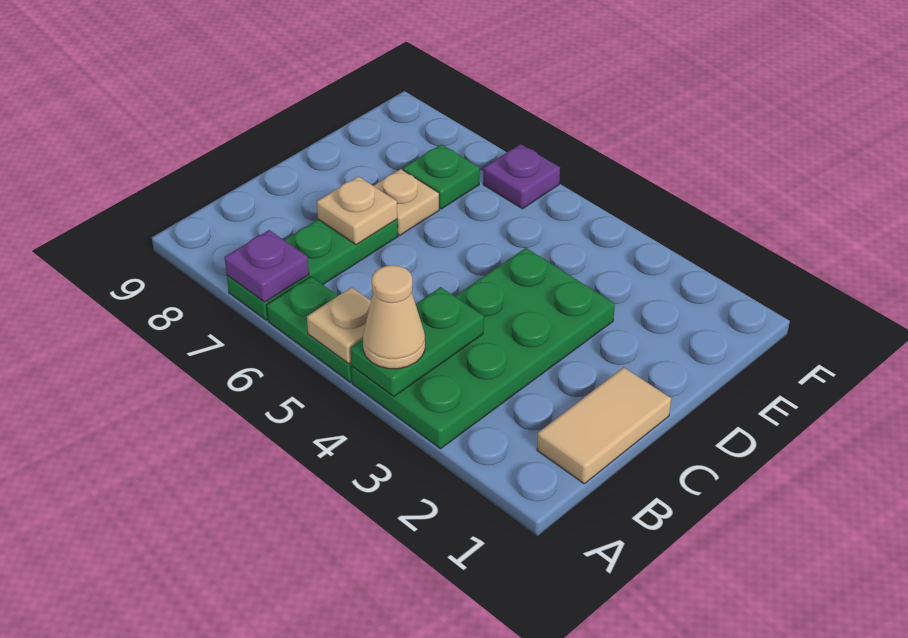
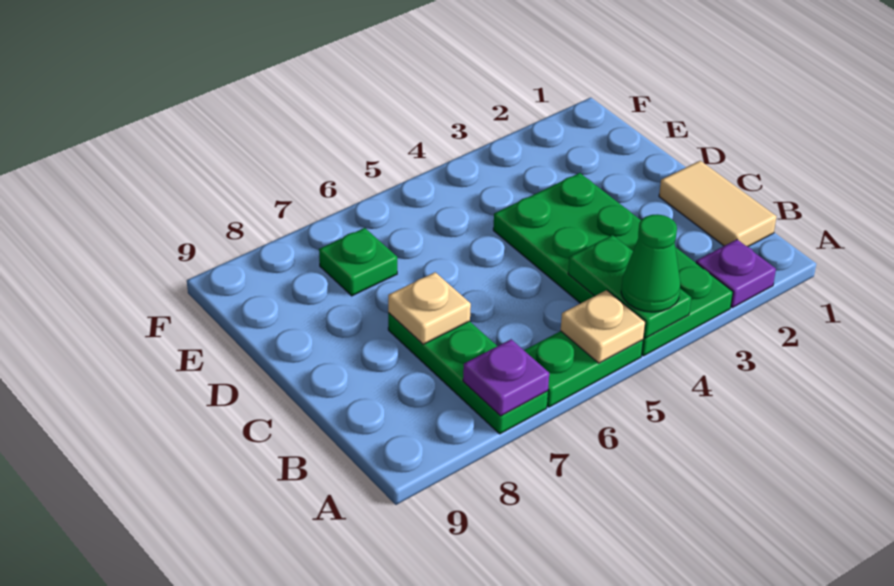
tan cone A4 level 3 -> green cone A4 level 3
tan plate D7 level 1 -> none
purple plate F6 level 1 -> purple plate A2 level 1

